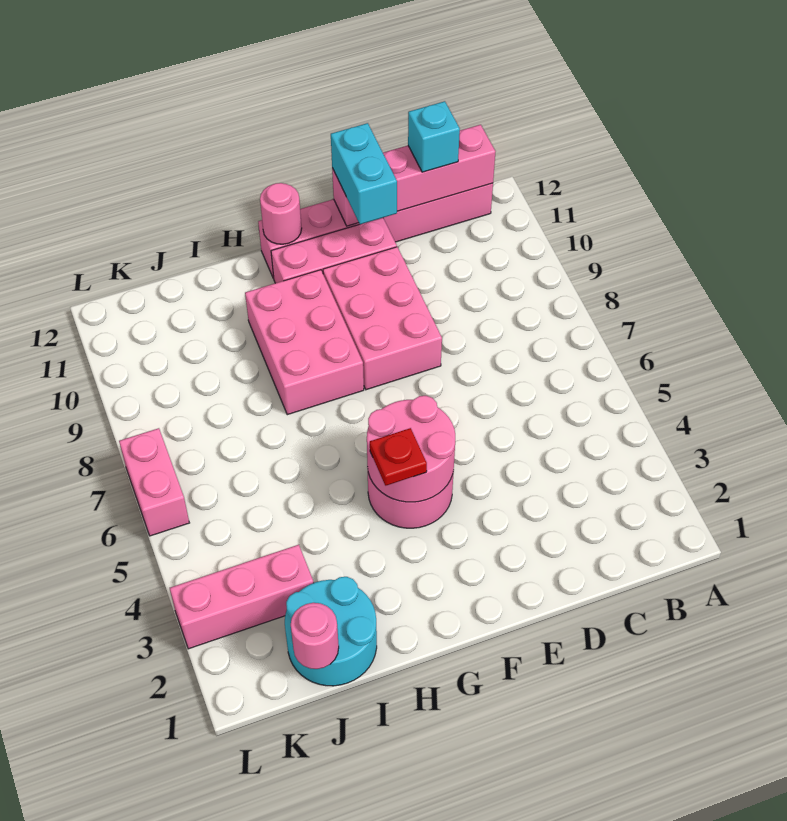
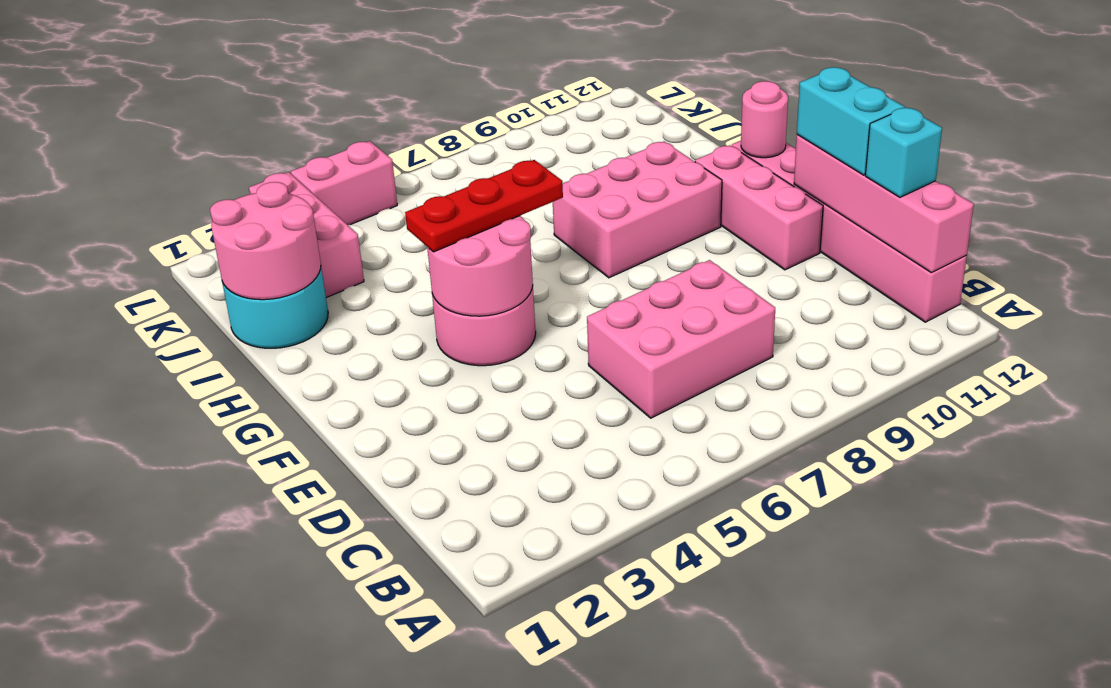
pink brick E8:F10 level 1 -> pink brick C6:D8 level 1
cyan brick E11:E12 level 3 -> cyan brick D12:E12 level 3
red plate G4 level 3 -> red plate G4:G6 level 3
pink round brick J1 level 2 -> pink round brick I1:J2 level 2
pink brick L6:L7 level 1 -> pink brick L4:L5 level 1

